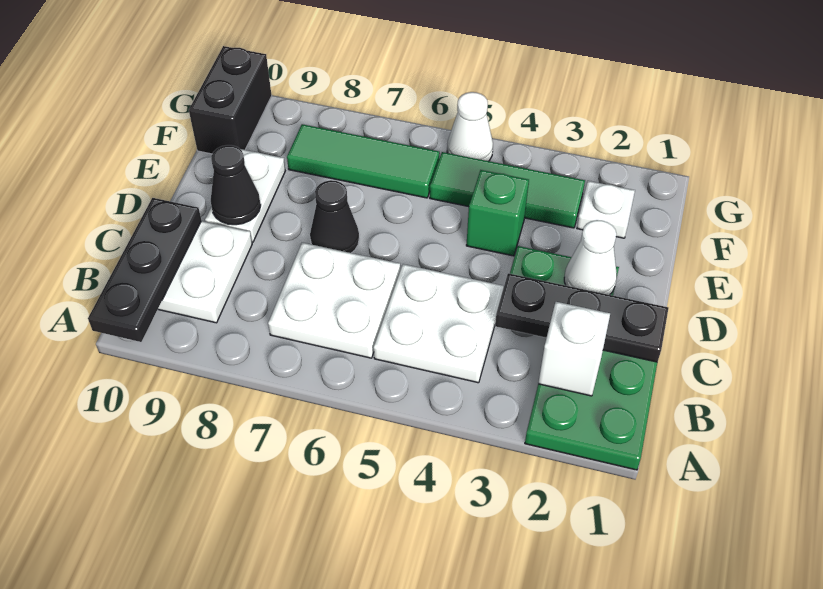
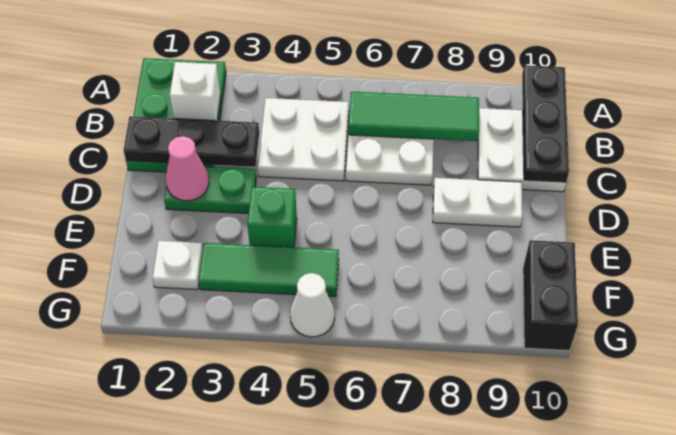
white cone D2 level 2 -> pink cone D2 level 2
black cone D7 level 1 -> none
white plate D9:E9 level 1 -> white plate D8:D9 level 1
black cone D9 level 2 -> none
green tile F6:F8 level 1 -> green tile B6:B8 level 2

